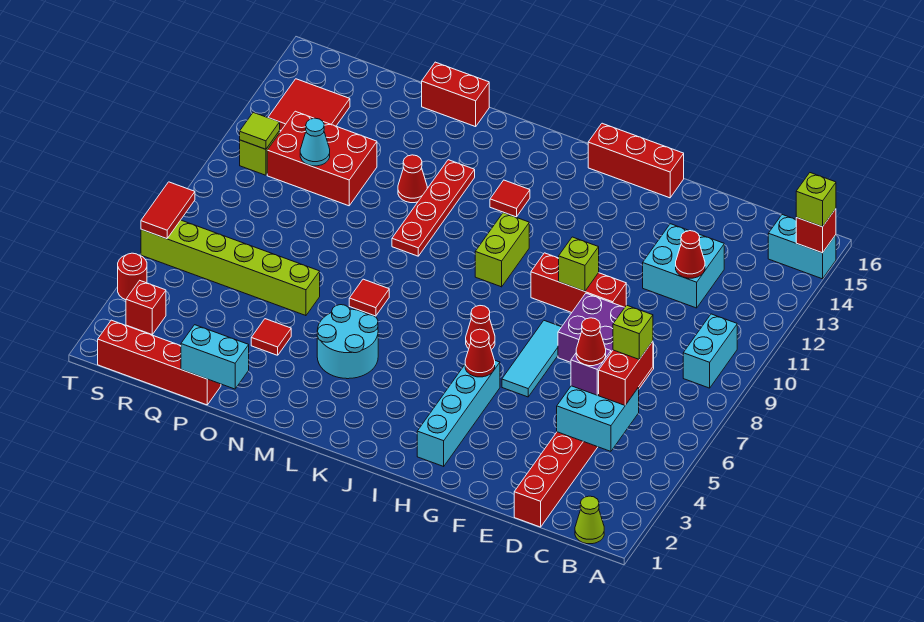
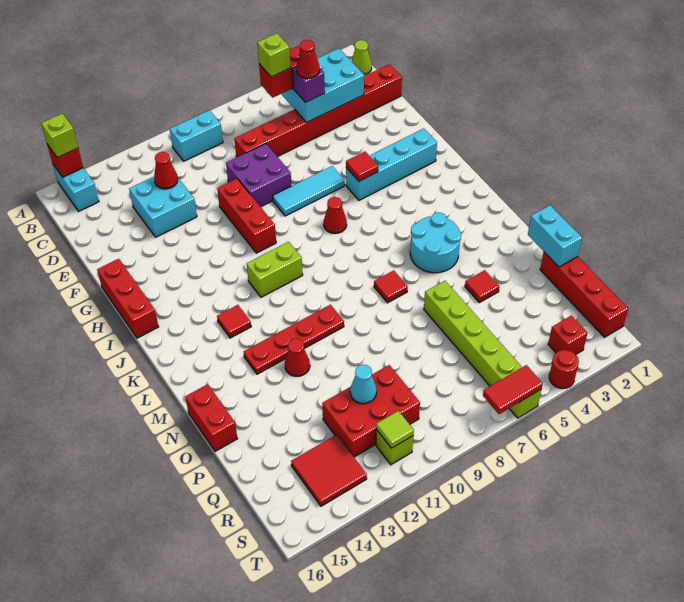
cyan brick C4:D5 level 2 -> cyan brick C3:D5 level 2
lime brick G10 level 2 -> none
red cone H5 level 2 -> red tile H5 level 2
red brick P11:R12 level 1 -> red brick Q10:R12 level 1

